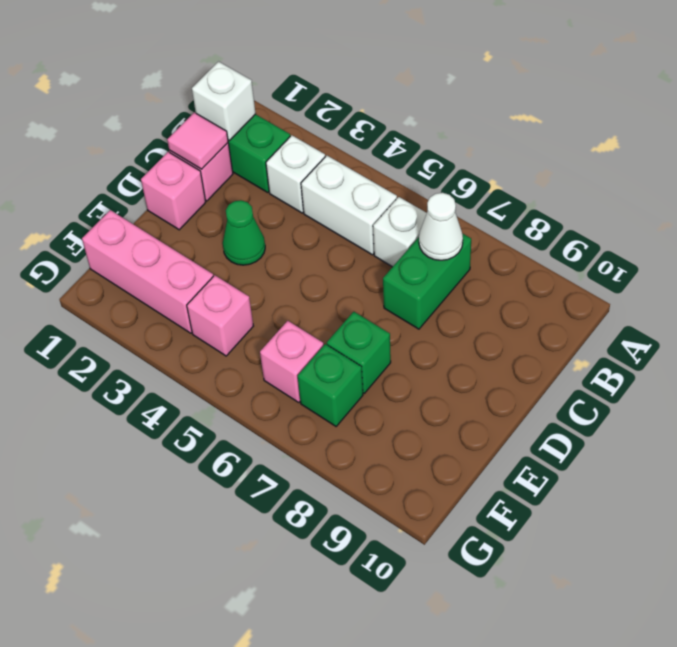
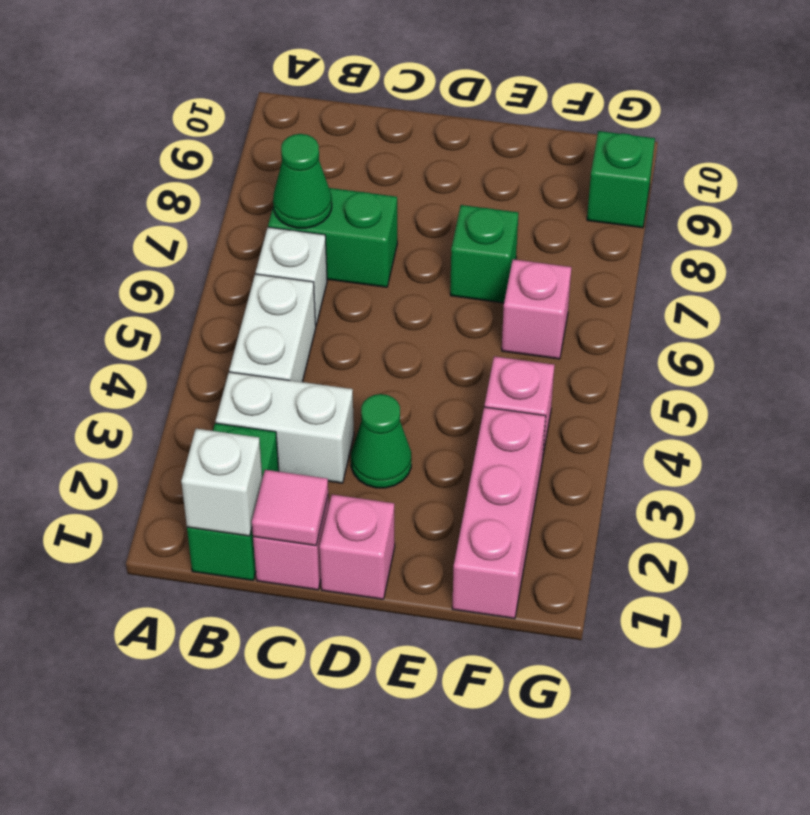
white brick B3 level 1 -> white brick B3:C3 level 1
white cone B7 level 2 -> green cone B7 level 2
green brick F7 level 1 -> green brick G9 level 1

